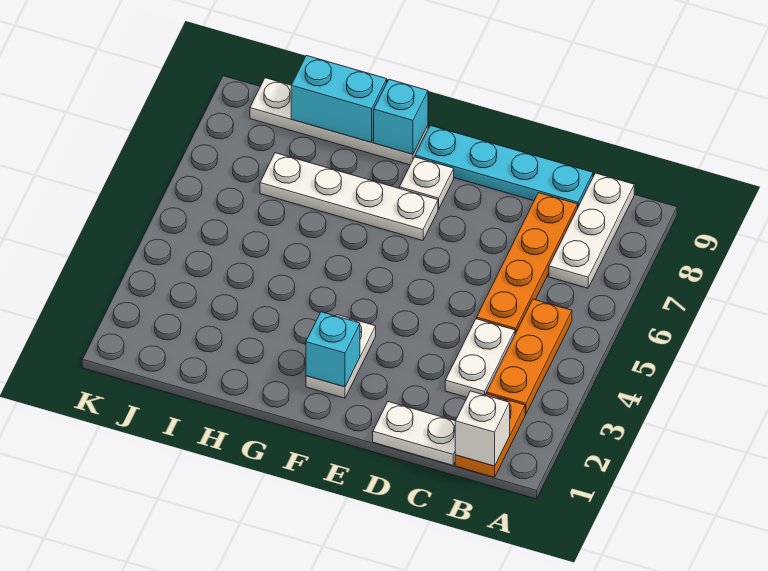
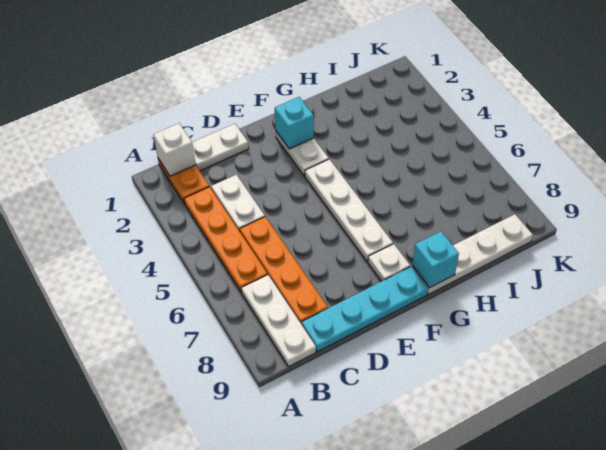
orange plate B3:B5 level 1 -> orange plate B3:B6 level 1
white plate F7:I7 level 1 -> white plate F4:F7 level 1
cyan brick H9:I9 level 2 -> none

